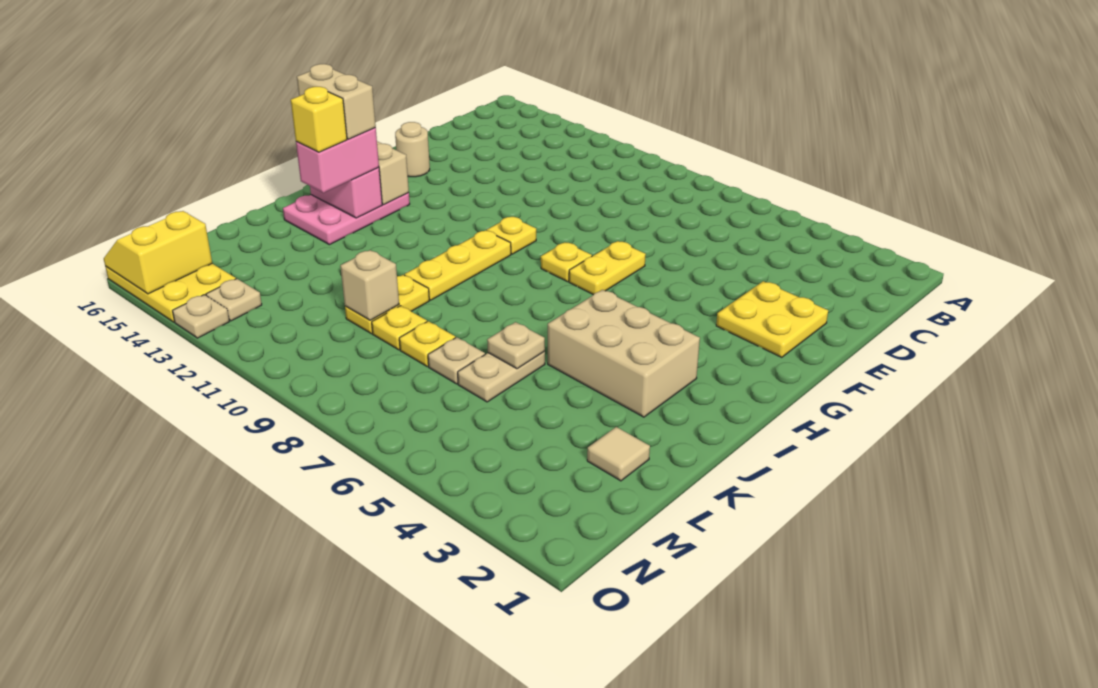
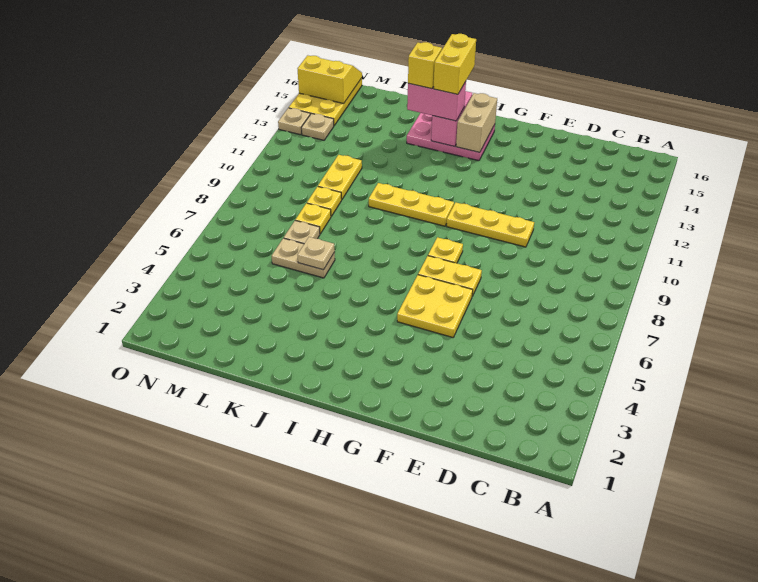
yellow plate E2:F3 level 1 -> yellow plate F5:G6 level 1
tan round brick F15 level 1 -> none
yellow plate G10 level 1 -> yellow plate E10:G10 level 1
tan brick I3:J5 level 1 -> none
tan brick I14:I15 level 4 -> yellow brick I14:I15 level 4
yellow plate K10:L10 level 1 -> yellow plate L10:L11 level 1
tan tile L2 level 1 -> none
tan brick L10 level 2 -> none

